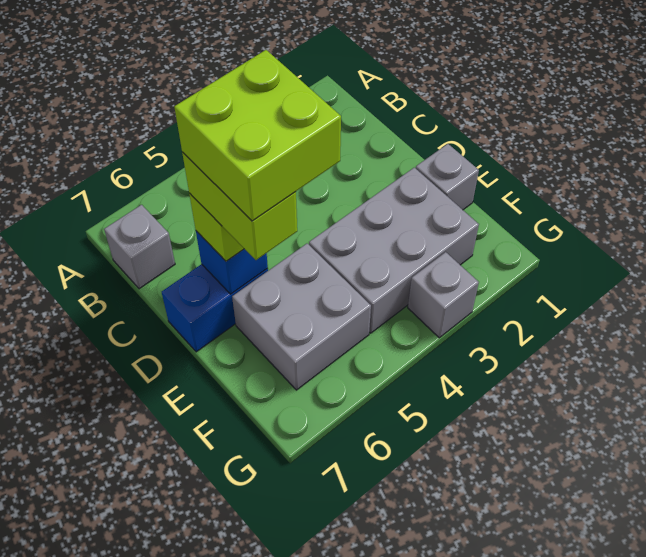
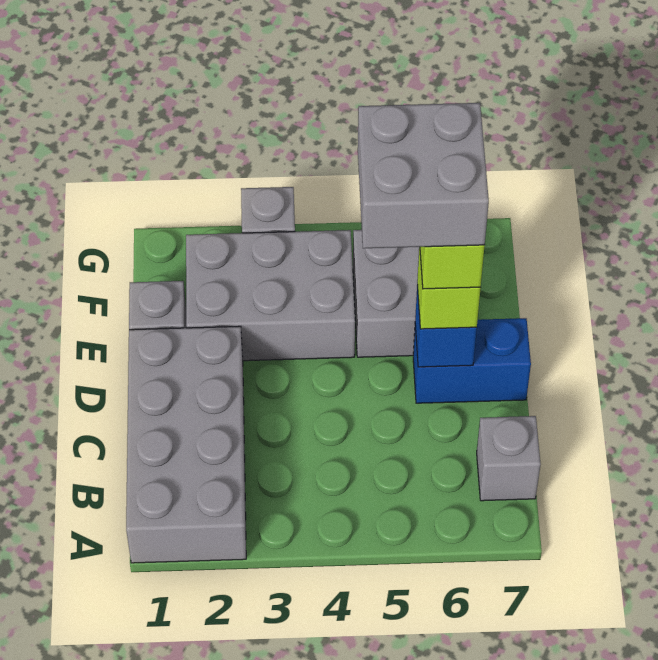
none -> grey brick A1:D2 level 1
lime brick D5:E6 level 5 -> grey brick D5:E6 level 5

